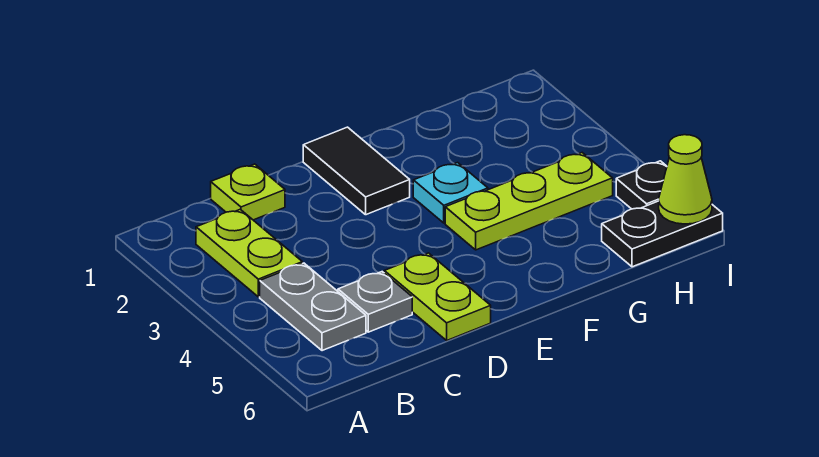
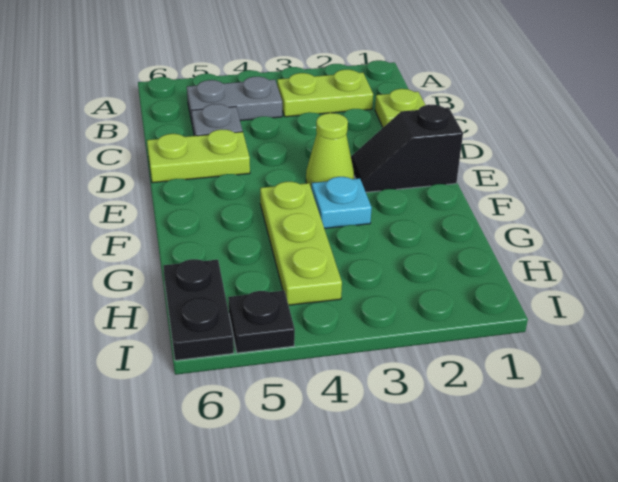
black tile E1:E2 level 1 -> black slope E1:E2 level 1 top 1
lime cone I6 level 2 -> lime cone E3 level 1

